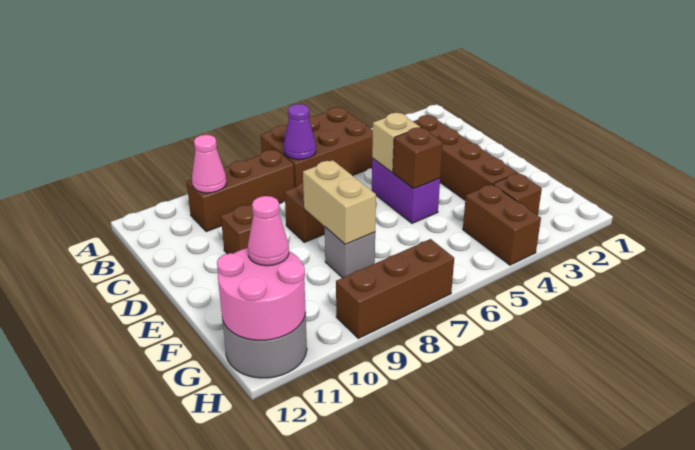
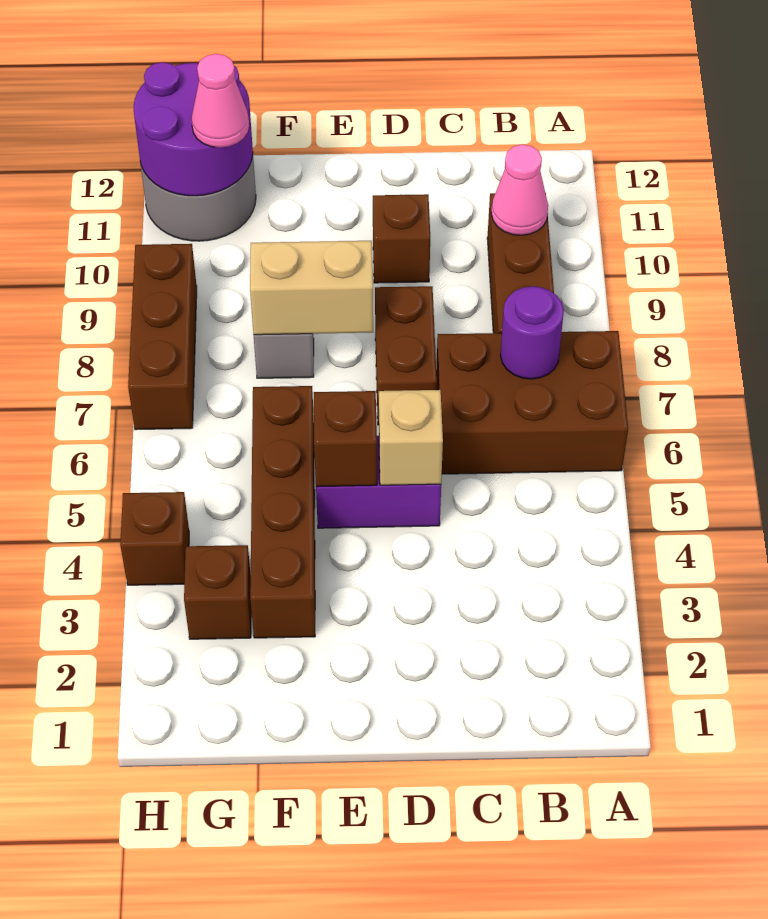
brown brick A5:B7 level 1 -> brown brick A6:C7 level 1
purple cone B7 level 2 -> purple round brick B7 level 2
brown brick C3:F3 level 1 -> brown brick F3:F6 level 1
brown brick G4:H4 level 1 -> brown brick H4 level 1
pink round brick G11:H12 level 2 -> purple round brick G11:H12 level 2

